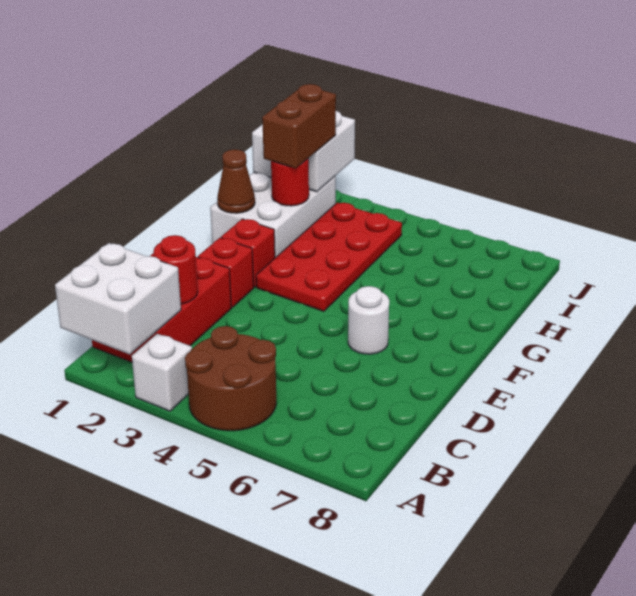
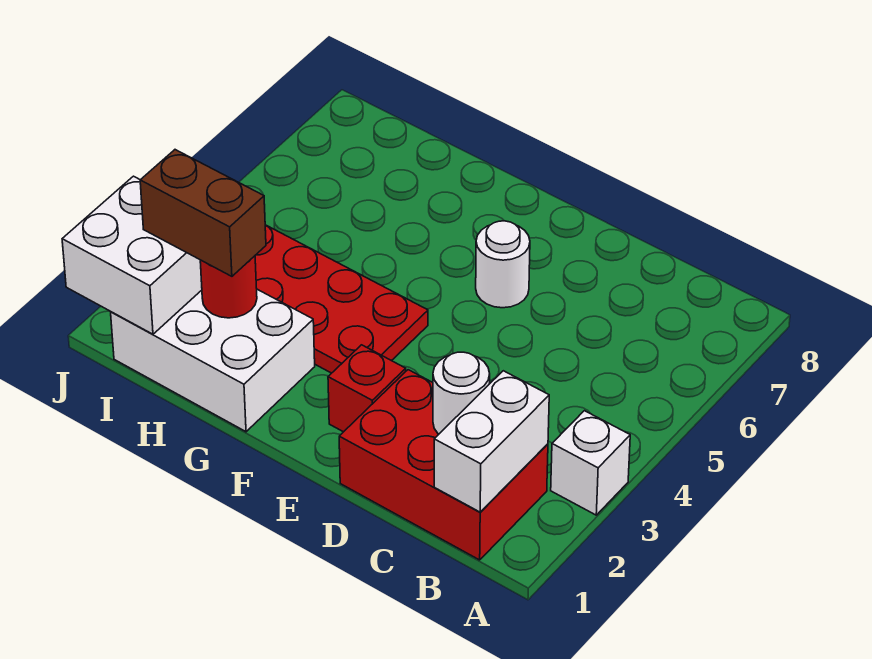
white brick A1:B2 level 2 -> white brick B1:B2 level 2
brown round brick A4:B5 level 1 -> none
red round brick C2 level 2 -> white round brick C2 level 2
red brick F2 level 1 -> none
brown cone G1 level 2 -> none

